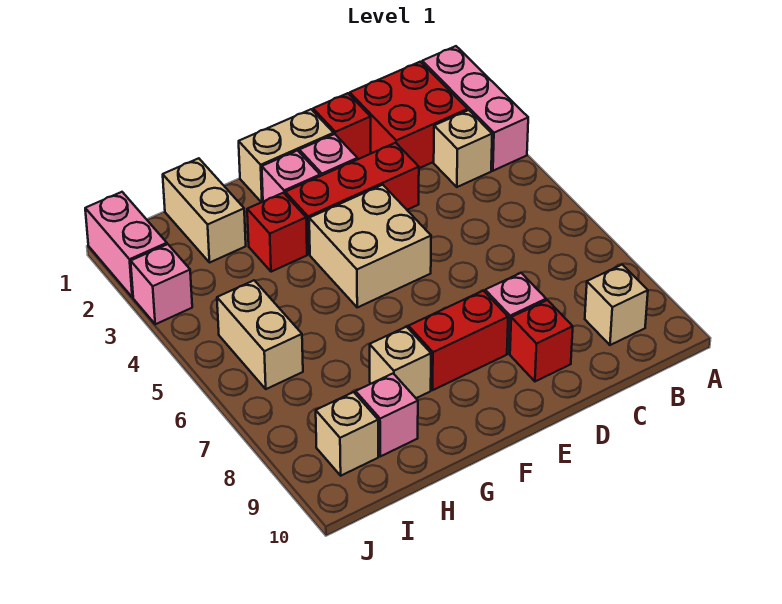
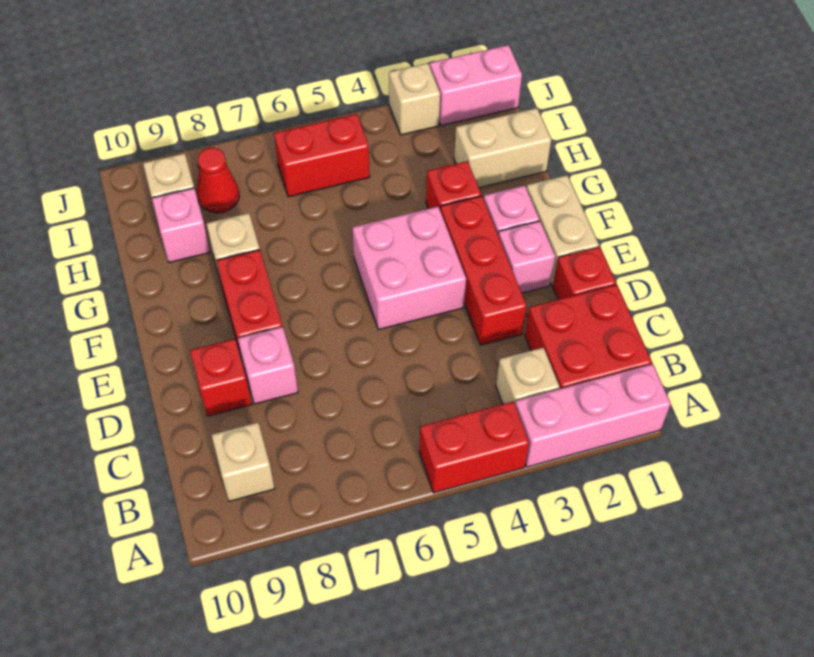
none -> red brick A4:A5 level 1
tan brick E4:F5 level 1 -> pink brick E4:F5 level 1
tan brick I5:I6 level 1 -> red brick I5:I6 level 1
none -> red cone I8 level 1
pink brick J3 level 1 -> tan brick J3 level 1

